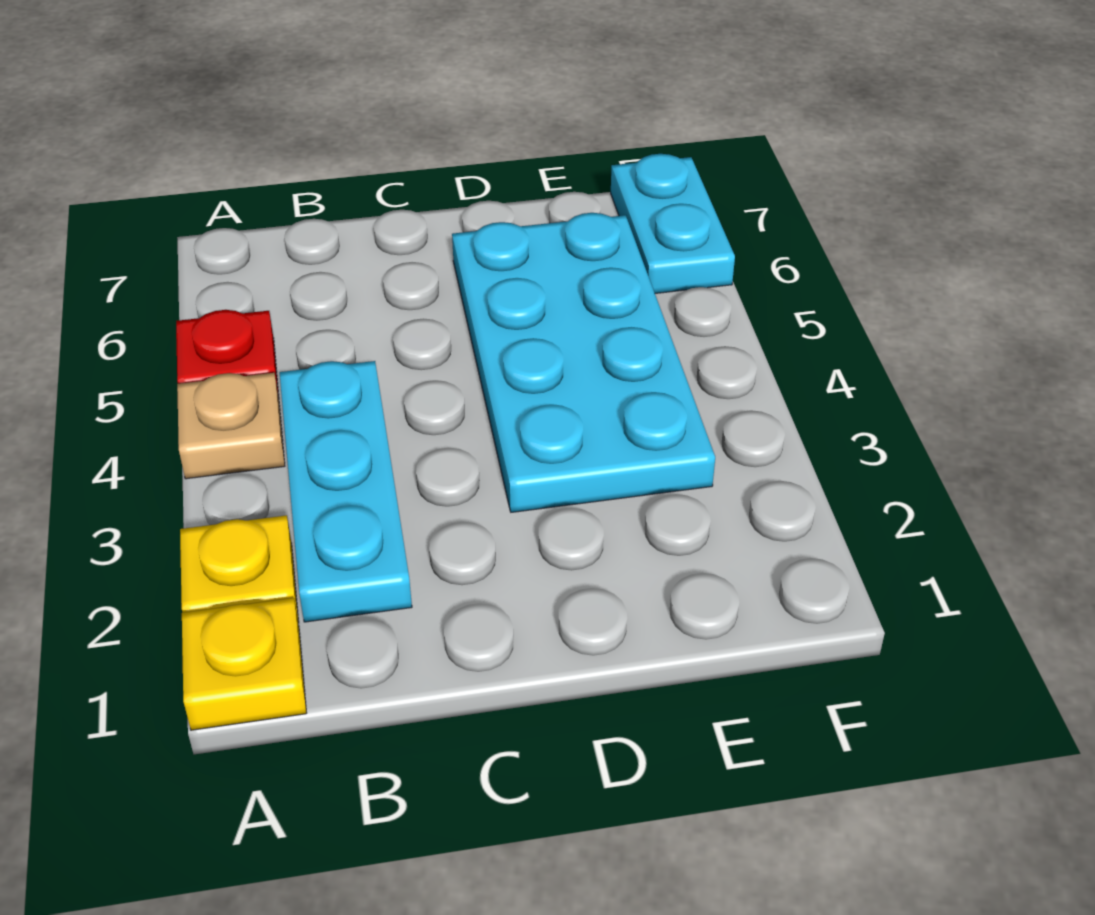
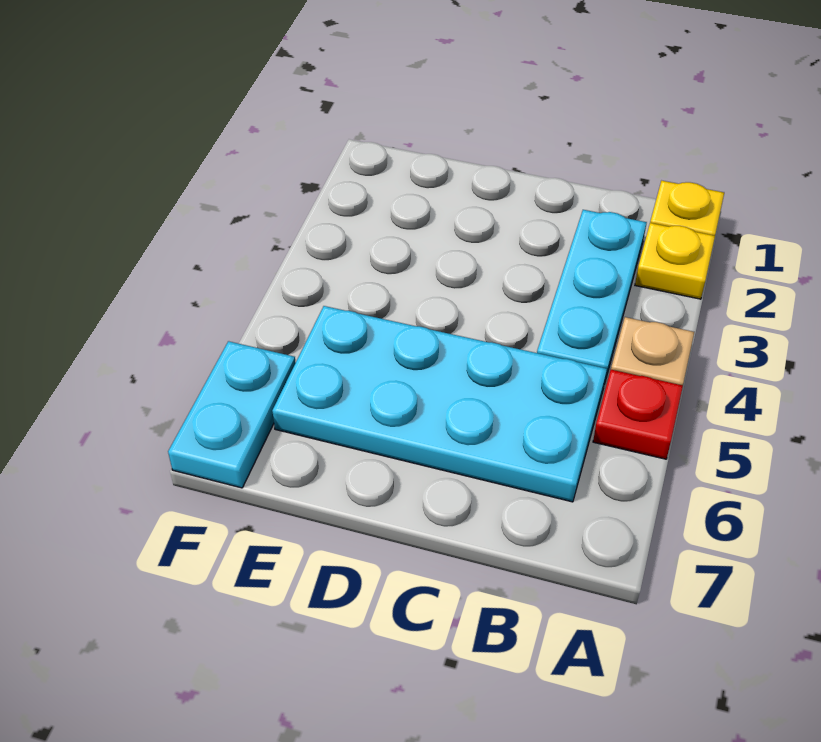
cyan plate D3:E6 level 1 -> cyan plate B5:E6 level 1

